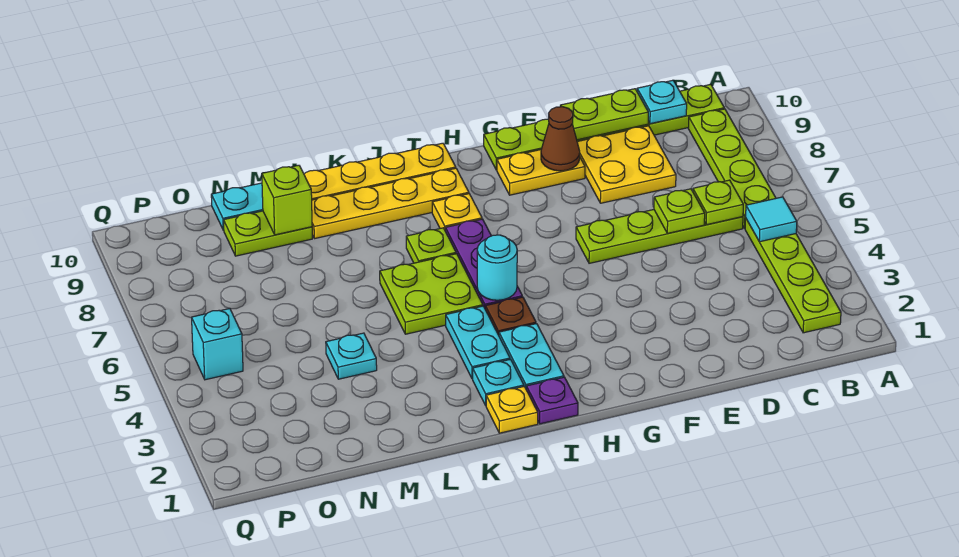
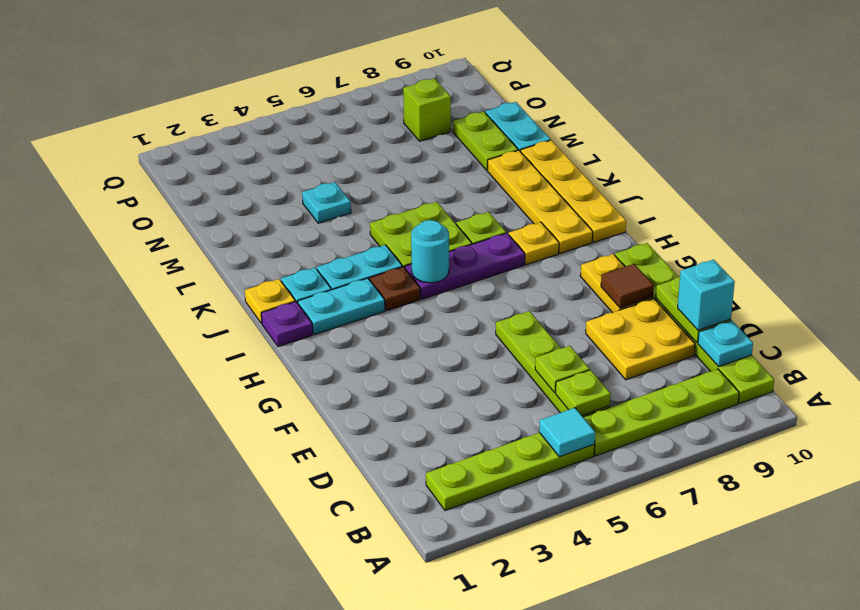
brown cone F9 level 2 -> brown tile F9 level 2
lime brick M9 level 2 -> lime brick O8 level 1
cyan brick P5 level 1 -> cyan brick D10 level 3

